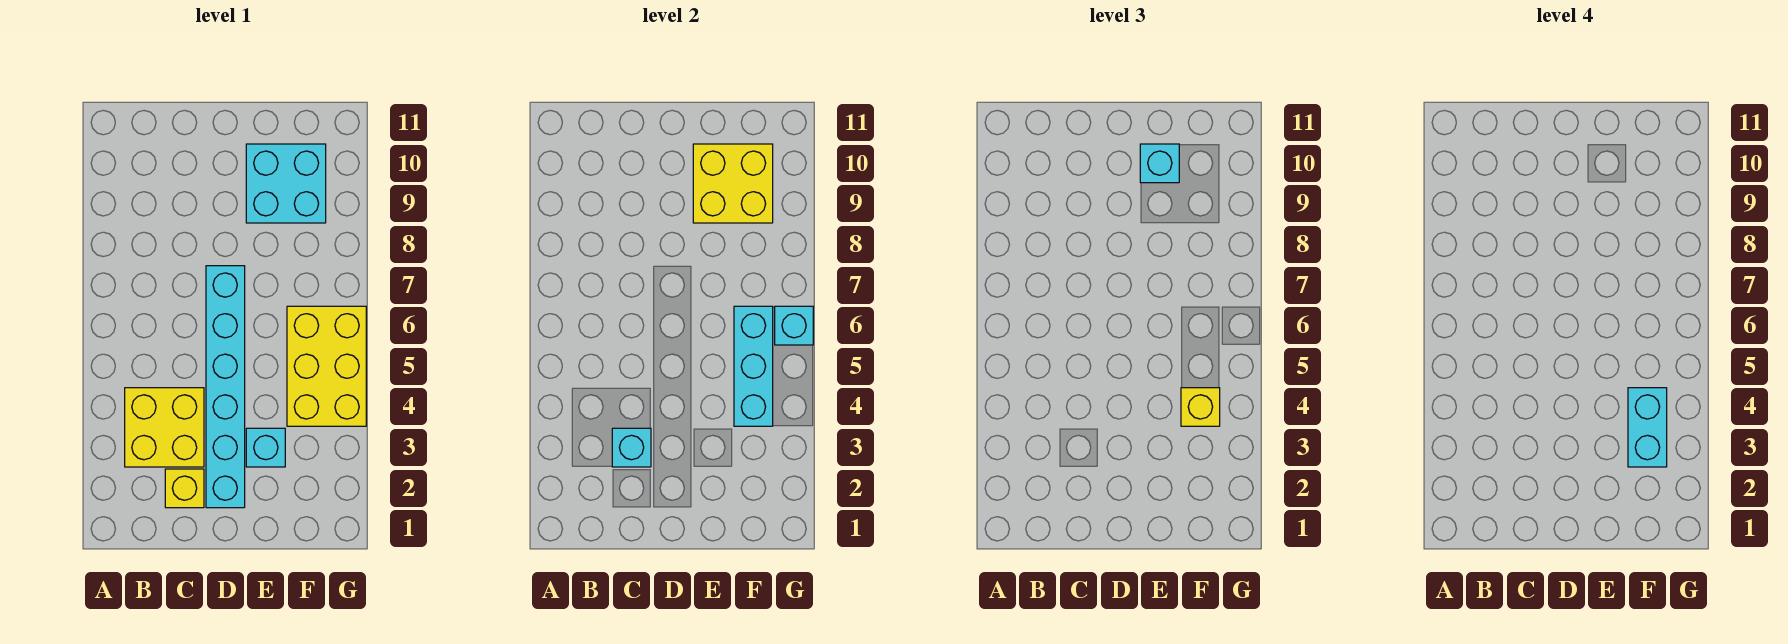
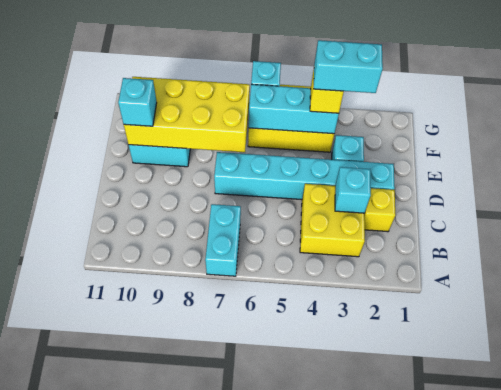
none -> cyan brick A7:B7 level 1
yellow brick E9:F10 level 2 -> yellow brick E7:F10 level 2

